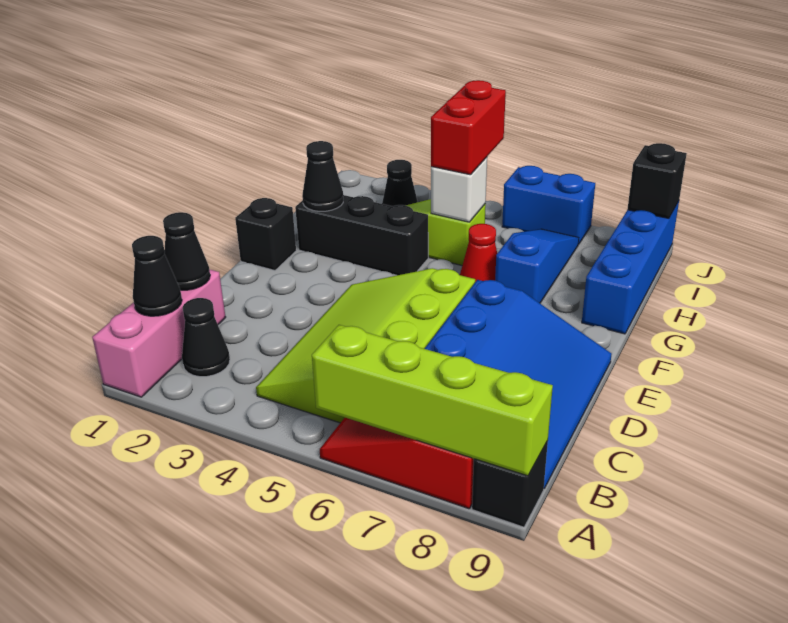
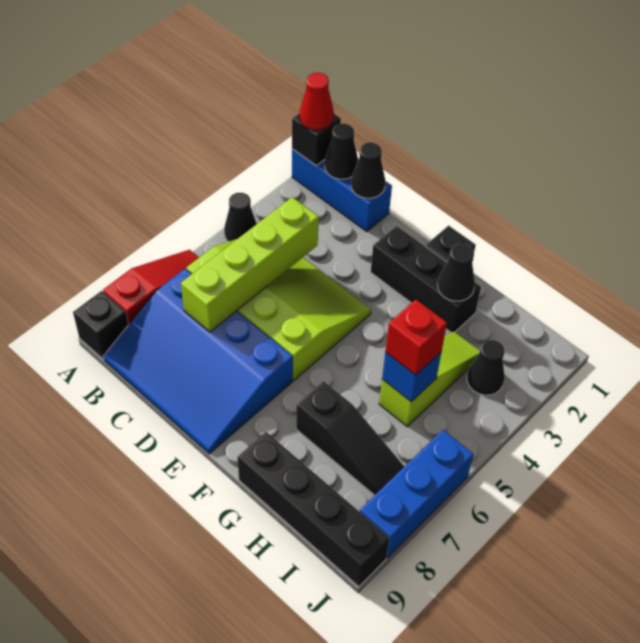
pink brick A1:C1 level 1 -> blue brick A1:C1 level 1
lime brick A6:A9 level 2 -> lime brick C4:C7 level 2
black cone B2 level 1 -> black cone A4 level 1
black brick G2:G4 level 1 -> black brick E2:G2 level 1
red cone G6 level 1 -> red cone A1 level 3
blue slope G7:I7 level 1 top G -> black slope G7:I7 level 1 top G
blue brick G9:J9 level 1 -> black brick G9:J9 level 1
white brick H5 level 2 -> blue brick H5 level 2
red brick H5:I5 level 3 -> red brick H5 level 3
blue brick J6:J7 level 1 -> blue brick J6:J8 level 1
black brick J9 level 2 -> black brick A1 level 2

